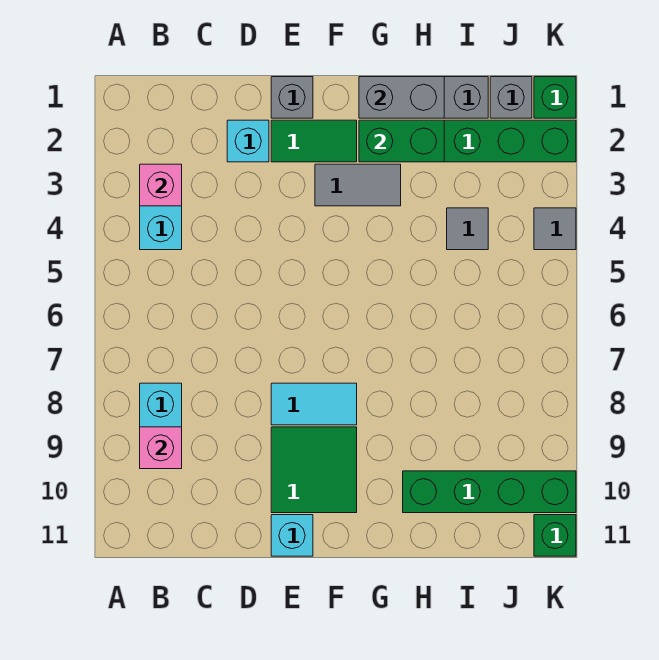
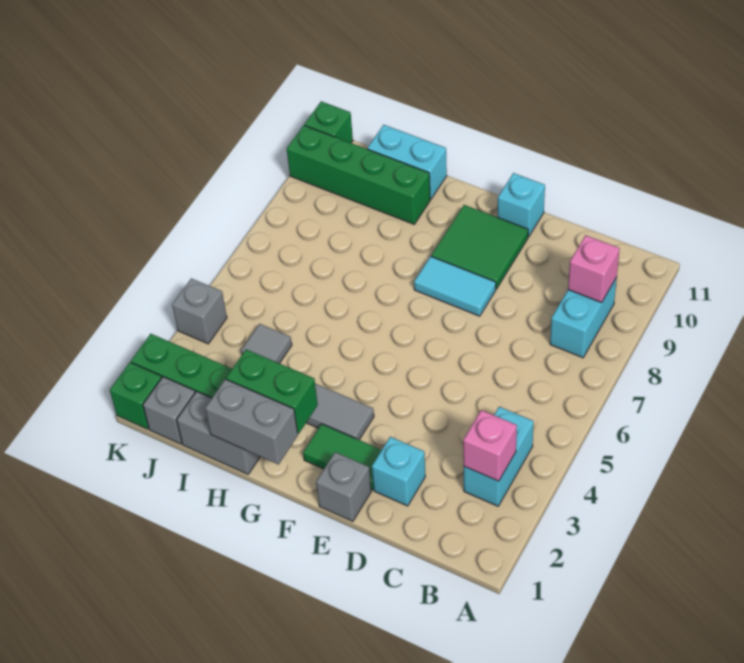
none -> cyan brick H11:I11 level 1
grey tile K4 level 1 -> grey brick K4 level 1

